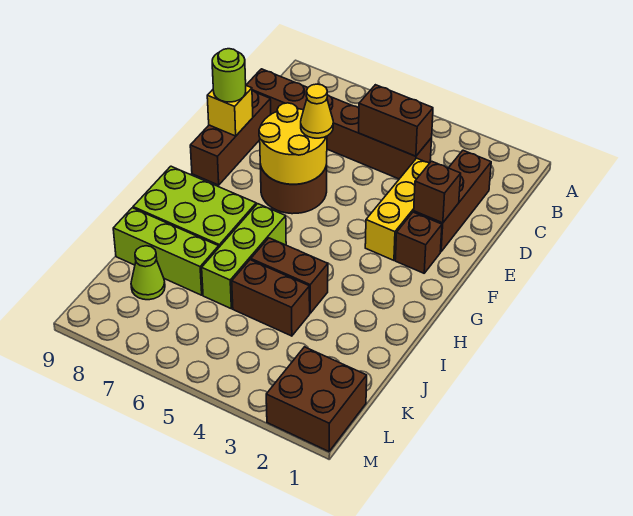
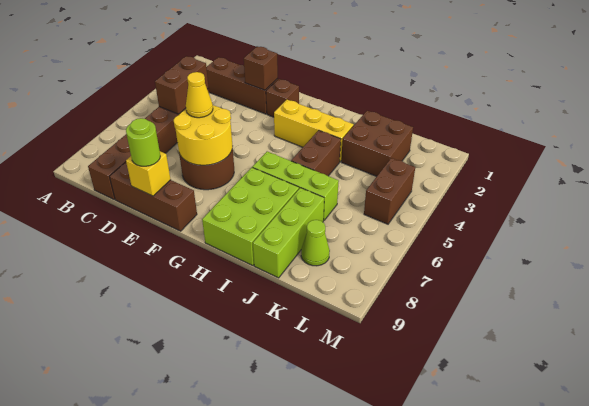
yellow brick D3:F3 level 1 -> yellow brick G3:I3 level 1
brown brick J4:J5 level 1 -> brown brick L4:L5 level 1
brown brick L1:M2 level 1 -> brown brick J2:K3 level 1

